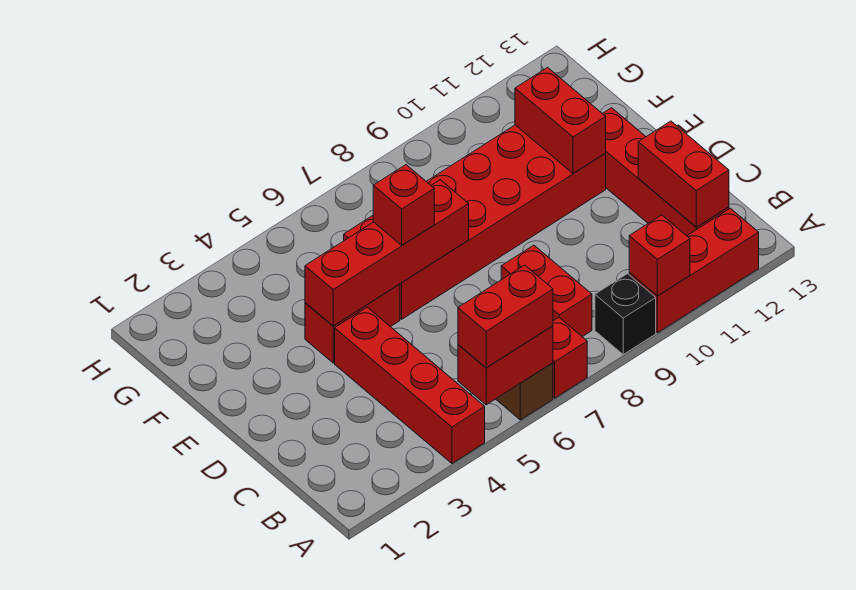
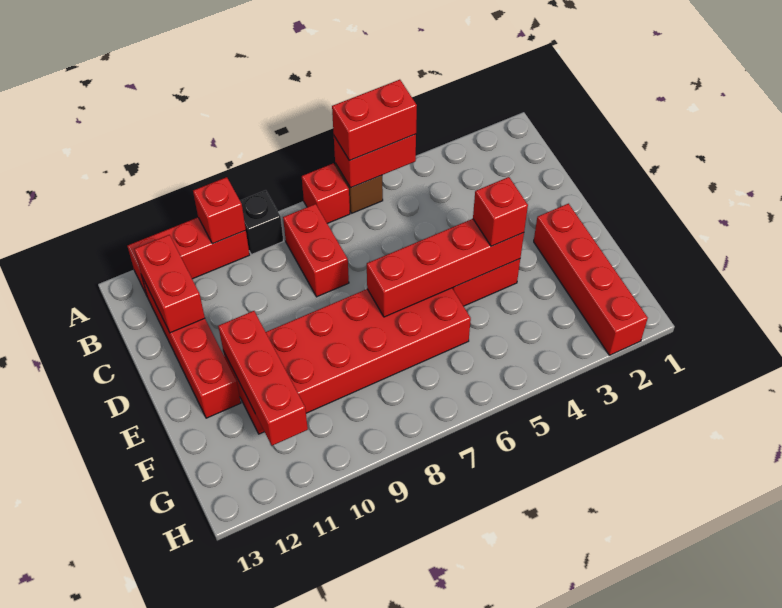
red brick A4:D4 level 1 -> red brick E2:H2 level 1
red brick E6 level 3 -> red brick E4 level 3
red brick E11:F11 level 2 -> red brick E11:G11 level 2

